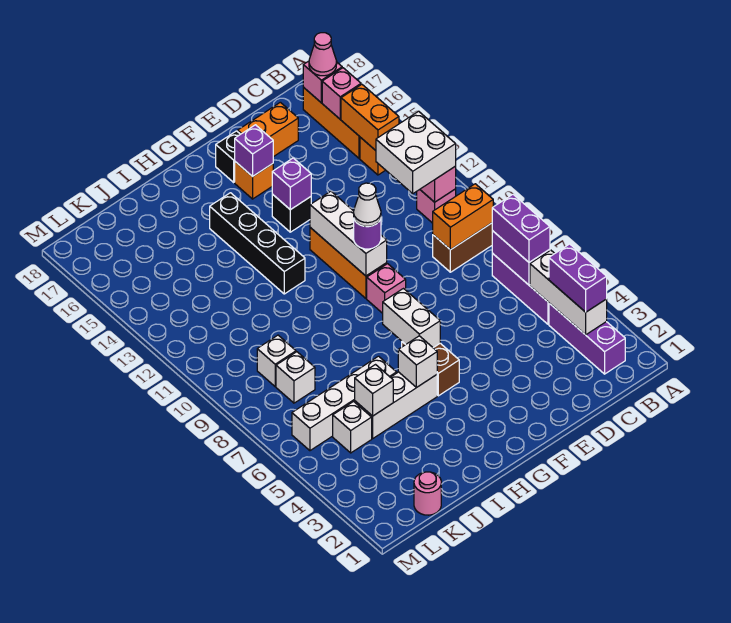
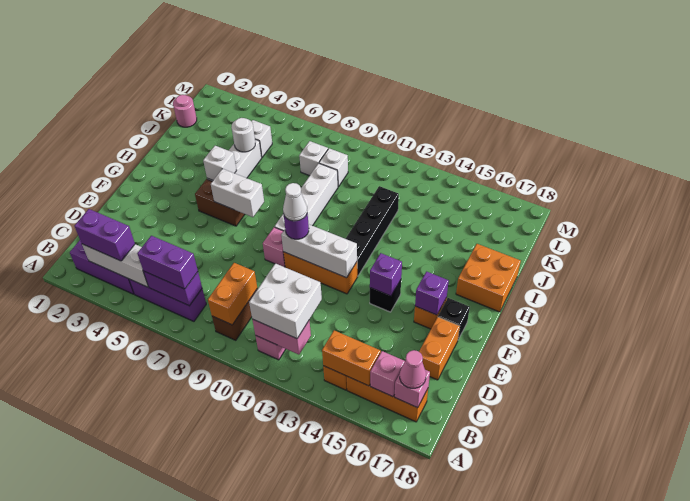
black brick H12:H15 level 1 -> black brick G12:J12 level 1
none -> orange brick H17:I18 level 1
white brick I6:L6 level 1 -> white brick G9:J9 level 1
white brick J5 level 2 -> white round brick J5 level 2

